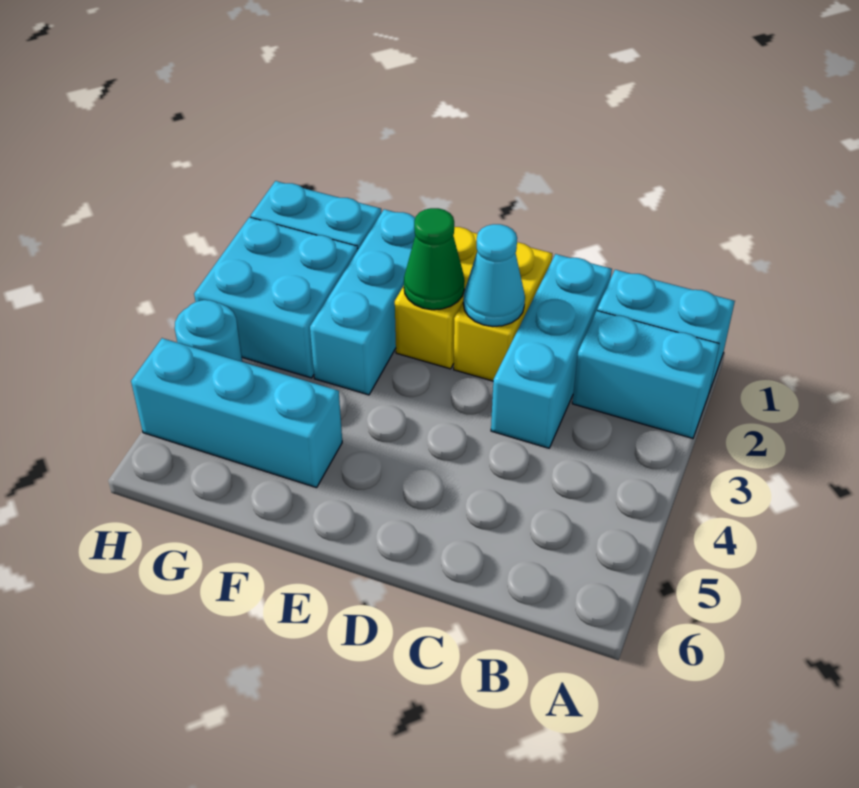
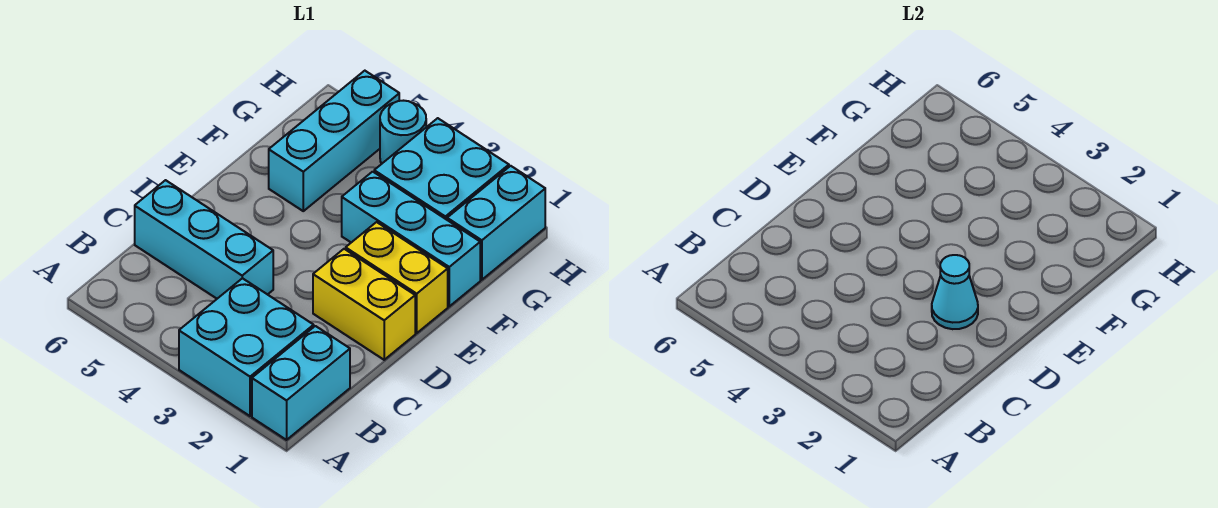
cyan brick A2:B2 level 1 -> cyan brick A2:B3 level 1
cyan brick C1:C3 level 1 -> cyan brick C4:C6 level 1
green cone E2 level 2 -> none

